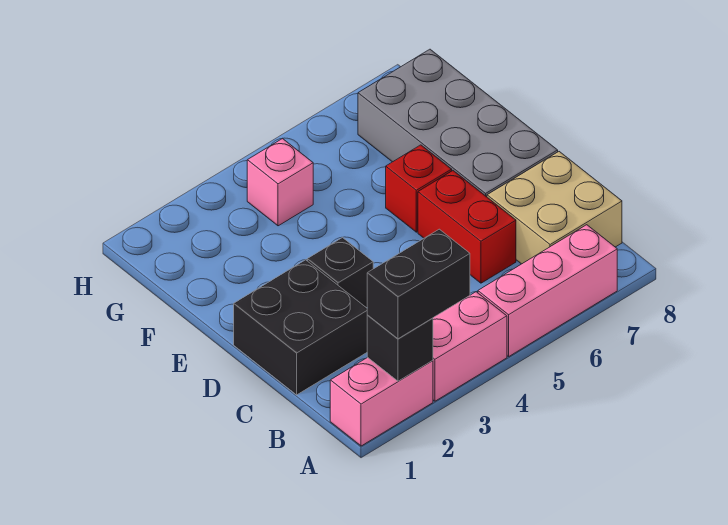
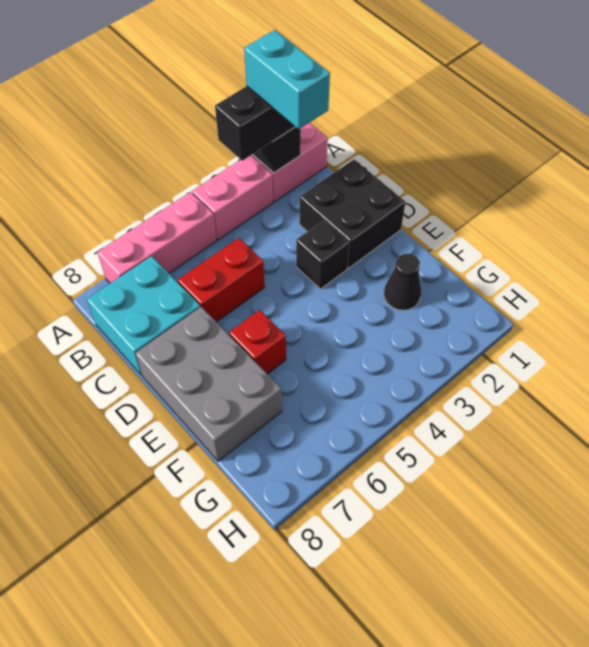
none -> cyan brick A2:B2 level 4
tan brick B7:C8 level 1 -> cyan brick B7:C8 level 1
red brick C6:D6 level 1 -> red brick C5:C6 level 1
grey brick D7:G8 level 1 -> grey brick D7:F8 level 1
none -> black cone F2 level 1
pink brick G4 level 1 -> none

